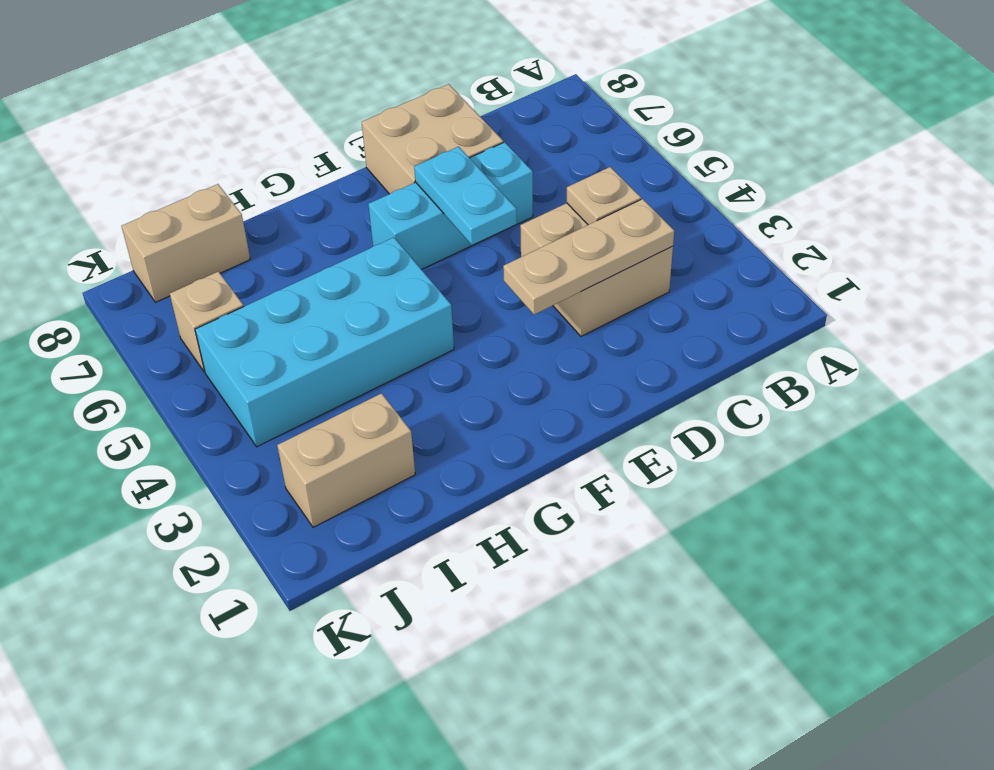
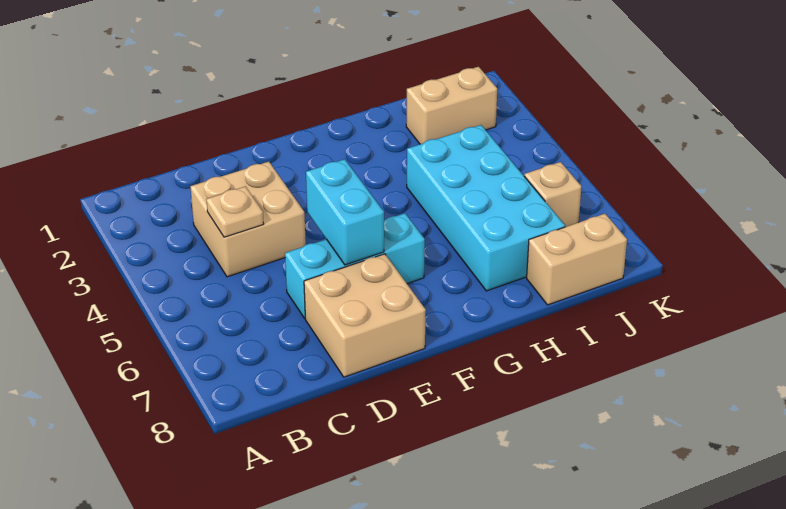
tan plate C3:E3 level 2 -> none
cyan plate E5:E6 level 2 -> cyan brick E5:E6 level 2
cyan brick G4:J5 level 1 -> cyan brick H4:I7 level 1

